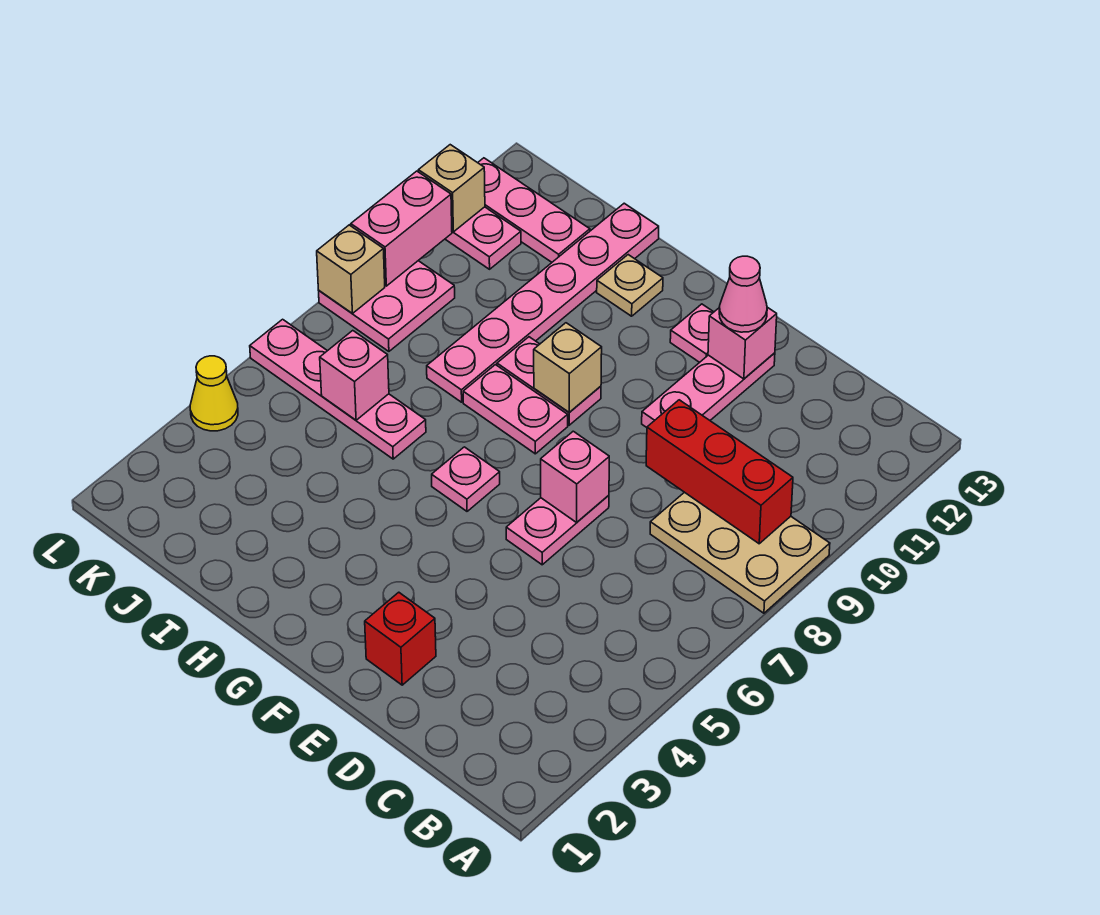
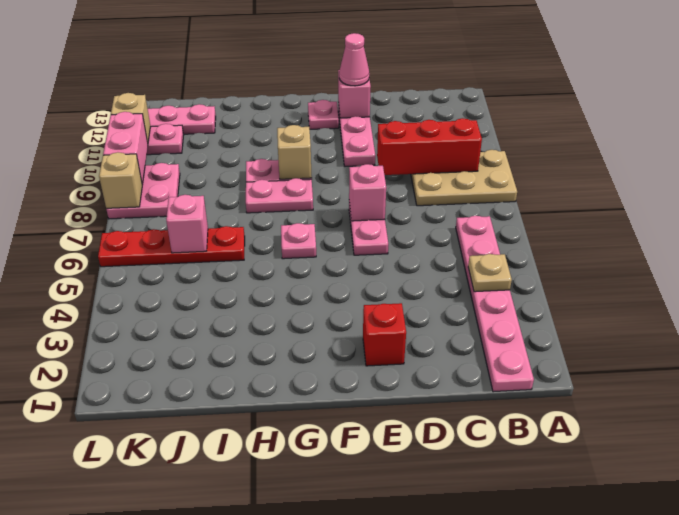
tan plate H12 level 1 -> tan plate B4 level 2
pink plate I6:L6 level 1 -> red plate I6:L6 level 1
pink plate I8:I13 level 1 -> pink plate B1:B6 level 1
yellow cone L4 level 1 -> none

